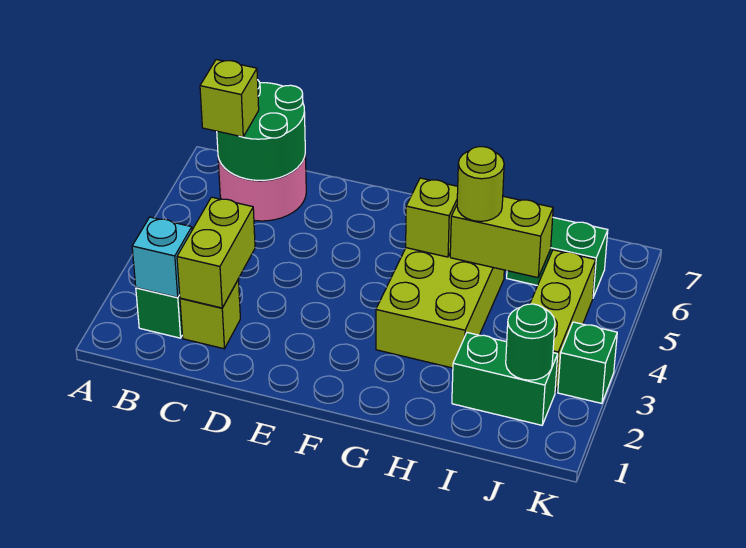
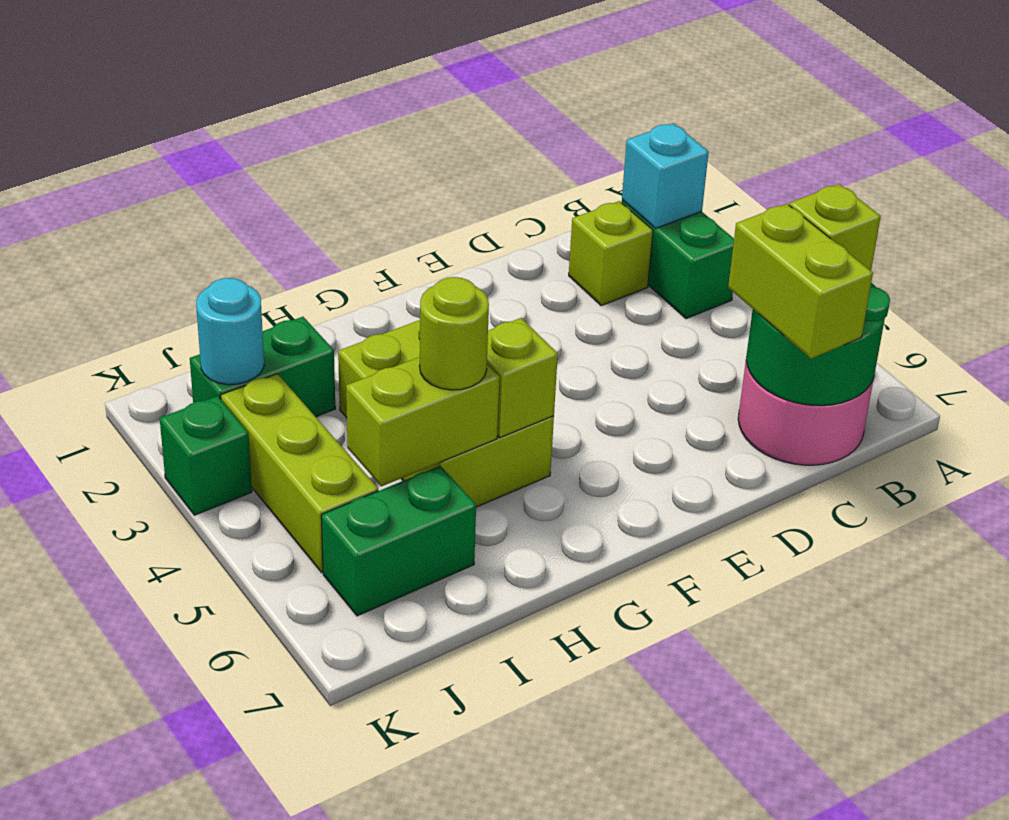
lime brick C2:C3 level 2 -> lime brick C6:C7 level 3
green round brick J2 level 2 -> cyan round brick J2 level 2

